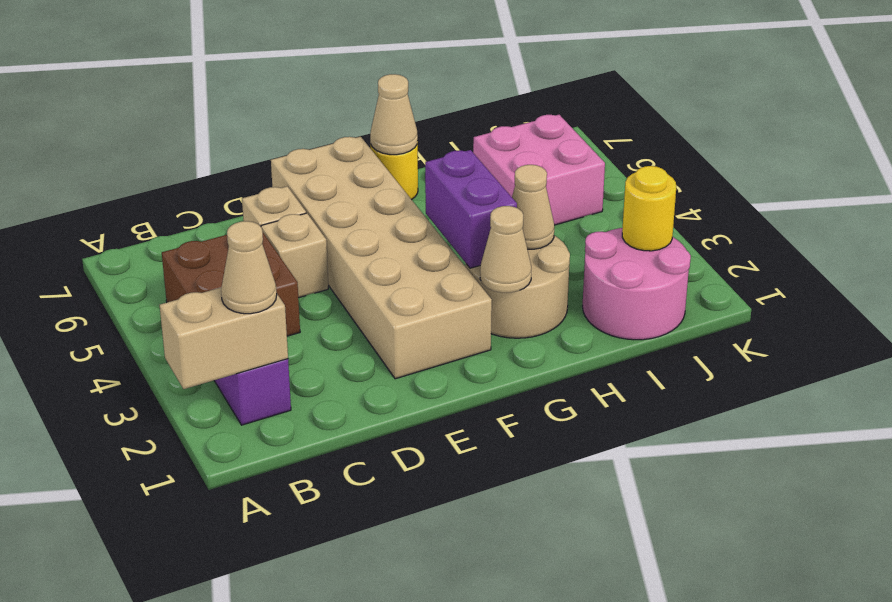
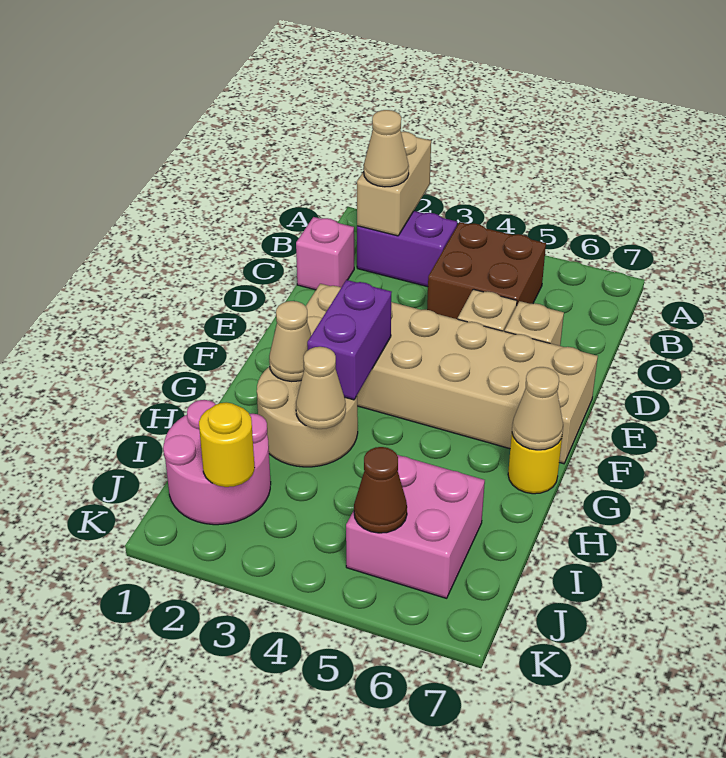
none -> pink brick C1 level 1
purple brick G3:G4 level 2 -> purple brick F3:G3 level 2
none -> brown cone J5 level 2

